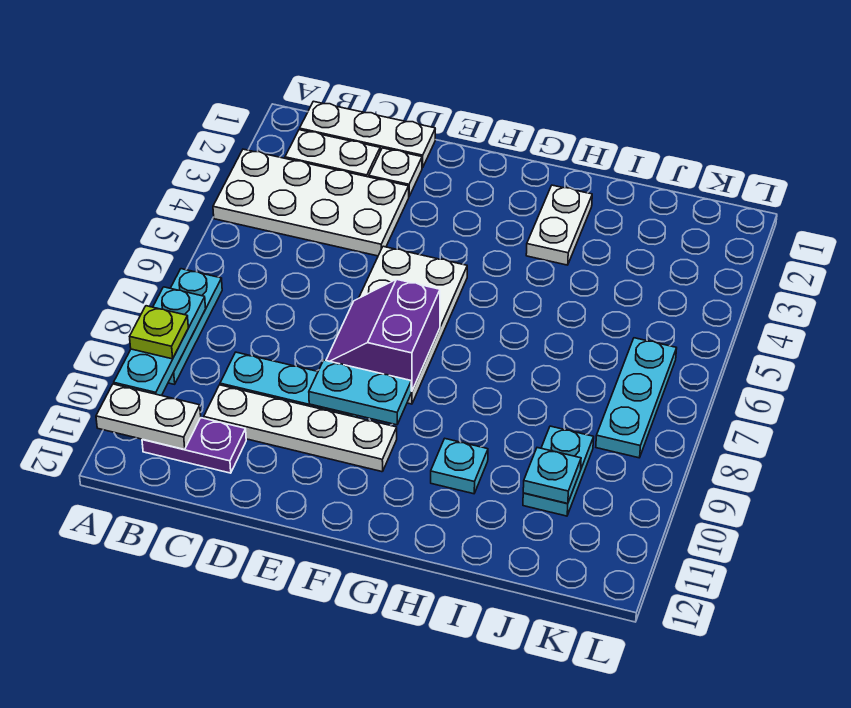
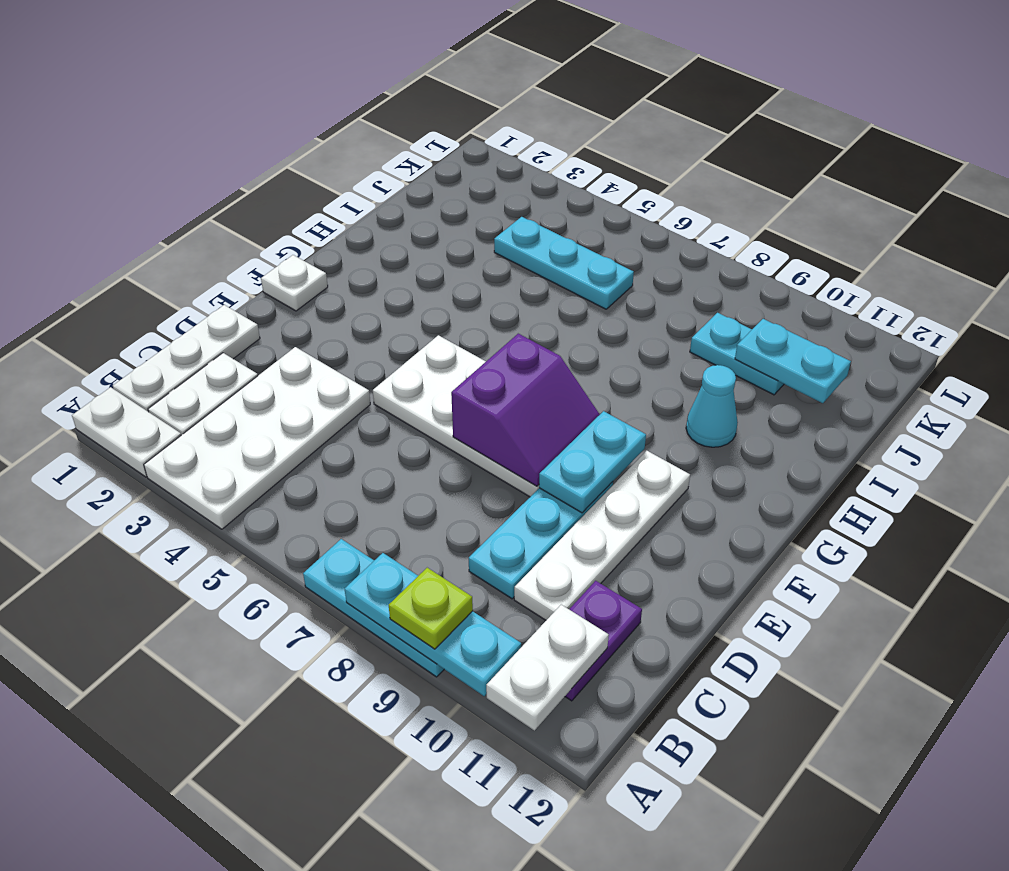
white plate D2 level 1 -> white plate F1 level 1
purple slope E7:F8 level 2 top F -> purple slope E7:F8 level 2 top 7
white plate H2:H3 level 1 -> white plate A1:A2 level 1
cyan plate H10 level 1 -> cyan cone H10 level 1
cyan plate J10 level 2 -> cyan plate J10:J11 level 2
cyan plate K6:K8 level 1 -> cyan plate J4:J6 level 1

